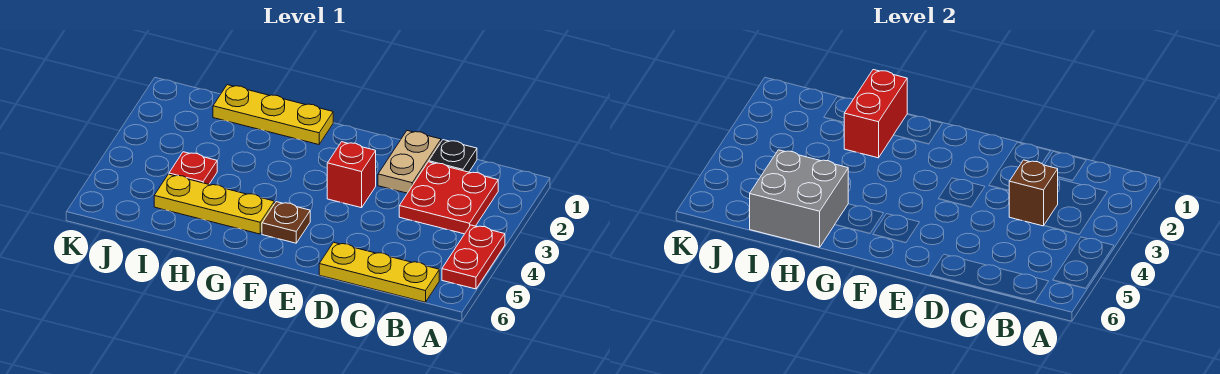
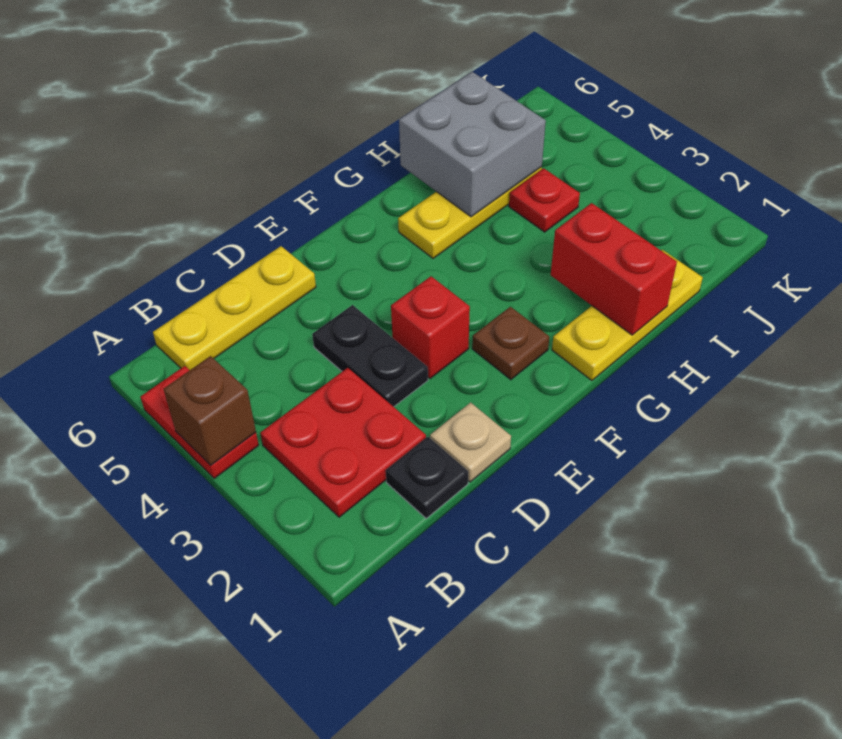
brown brick C3 level 2 -> brown brick A4 level 2
tan plate D1:D2 level 1 -> tan plate D1 level 1
none -> black plate D3:D4 level 1
brown plate F5 level 1 -> brown plate F2 level 1

